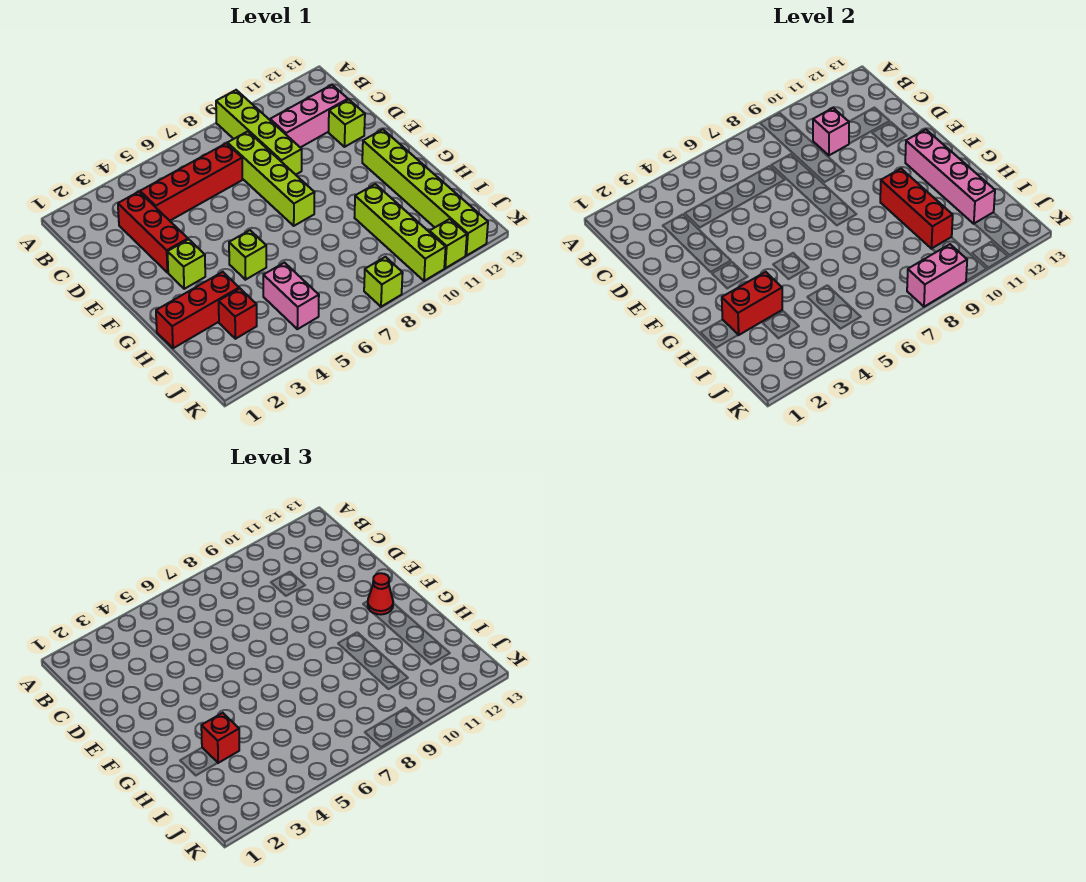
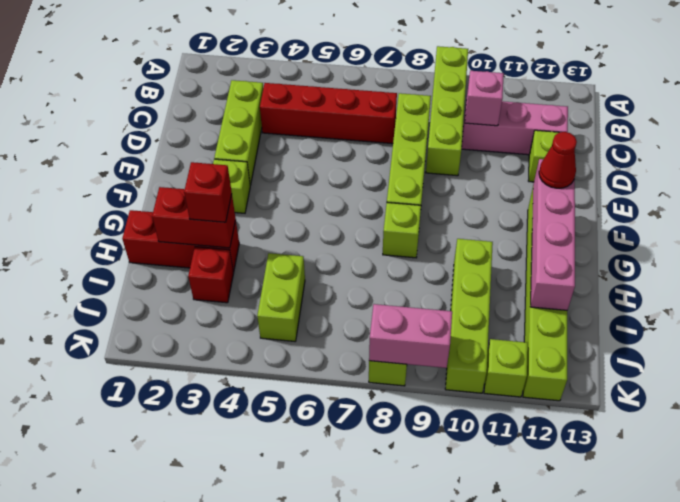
red brick C3:E3 level 1 -> lime brick C3:E3 level 1
lime brick G5 level 1 -> lime brick G8 level 1
red brick G10:I10 level 2 -> none
pink brick I5:J5 level 1 -> lime brick I5:J5 level 1

